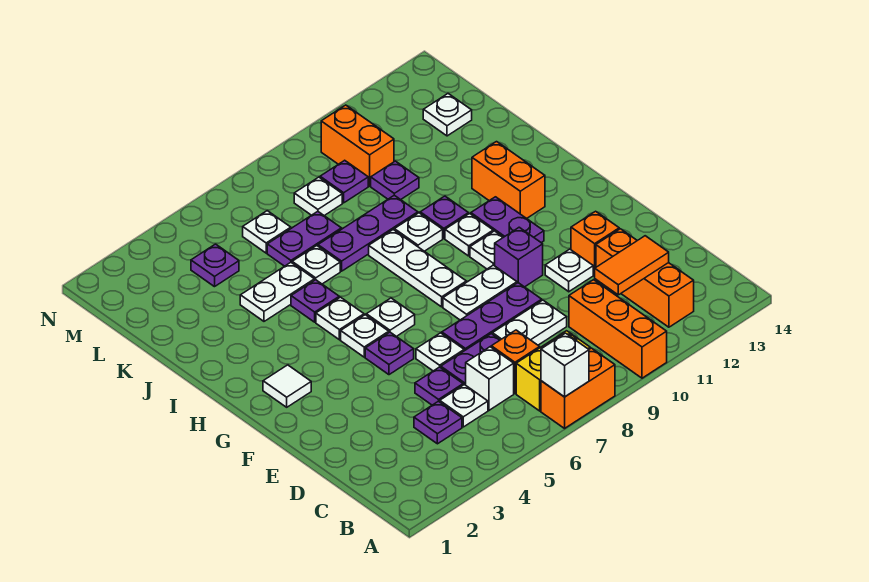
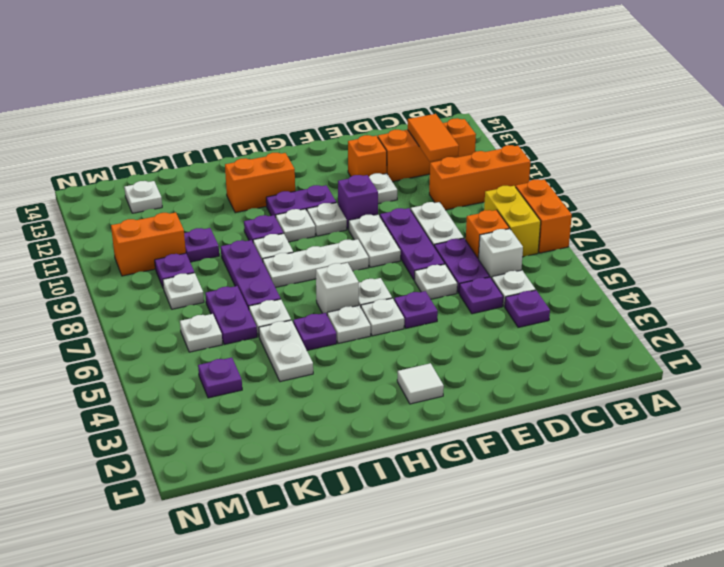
white brick A7 level 2 -> white brick H6 level 1

